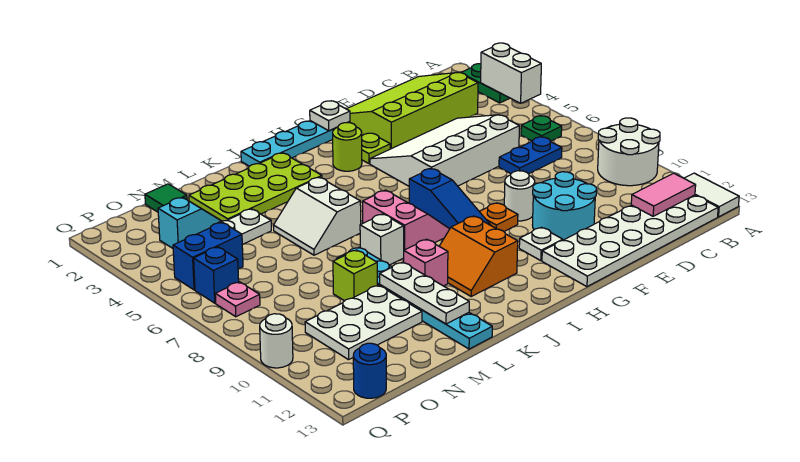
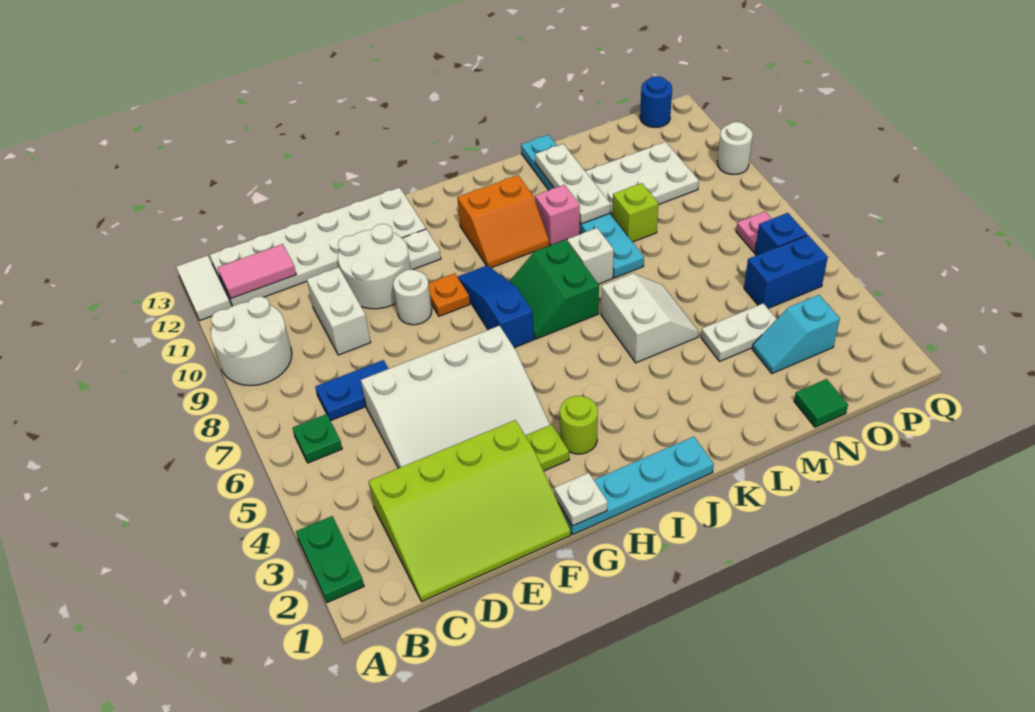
white brick A3:A4 level 2 -> white brick D9:D10 level 1
cyan round brick E10:F11 level 1 -> white round brick E10:F11 level 1
pink slope I7:J8 level 1 top J -> green slope I7:J8 level 1 top J
orange slope I10:J11 level 1 top I -> orange slope I10:J11 level 1 top 11
lime plate J2:M3 level 1 -> none

